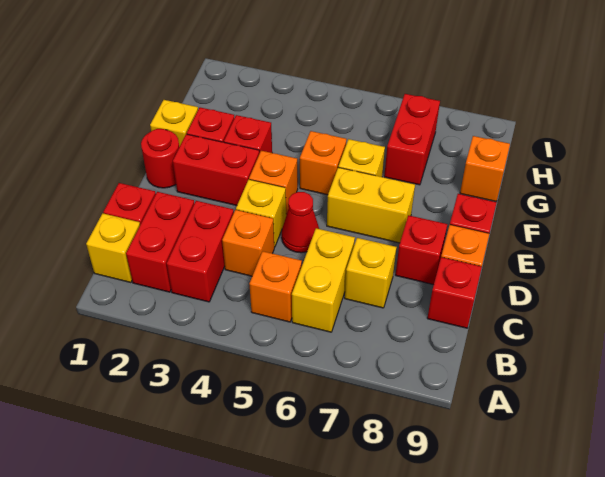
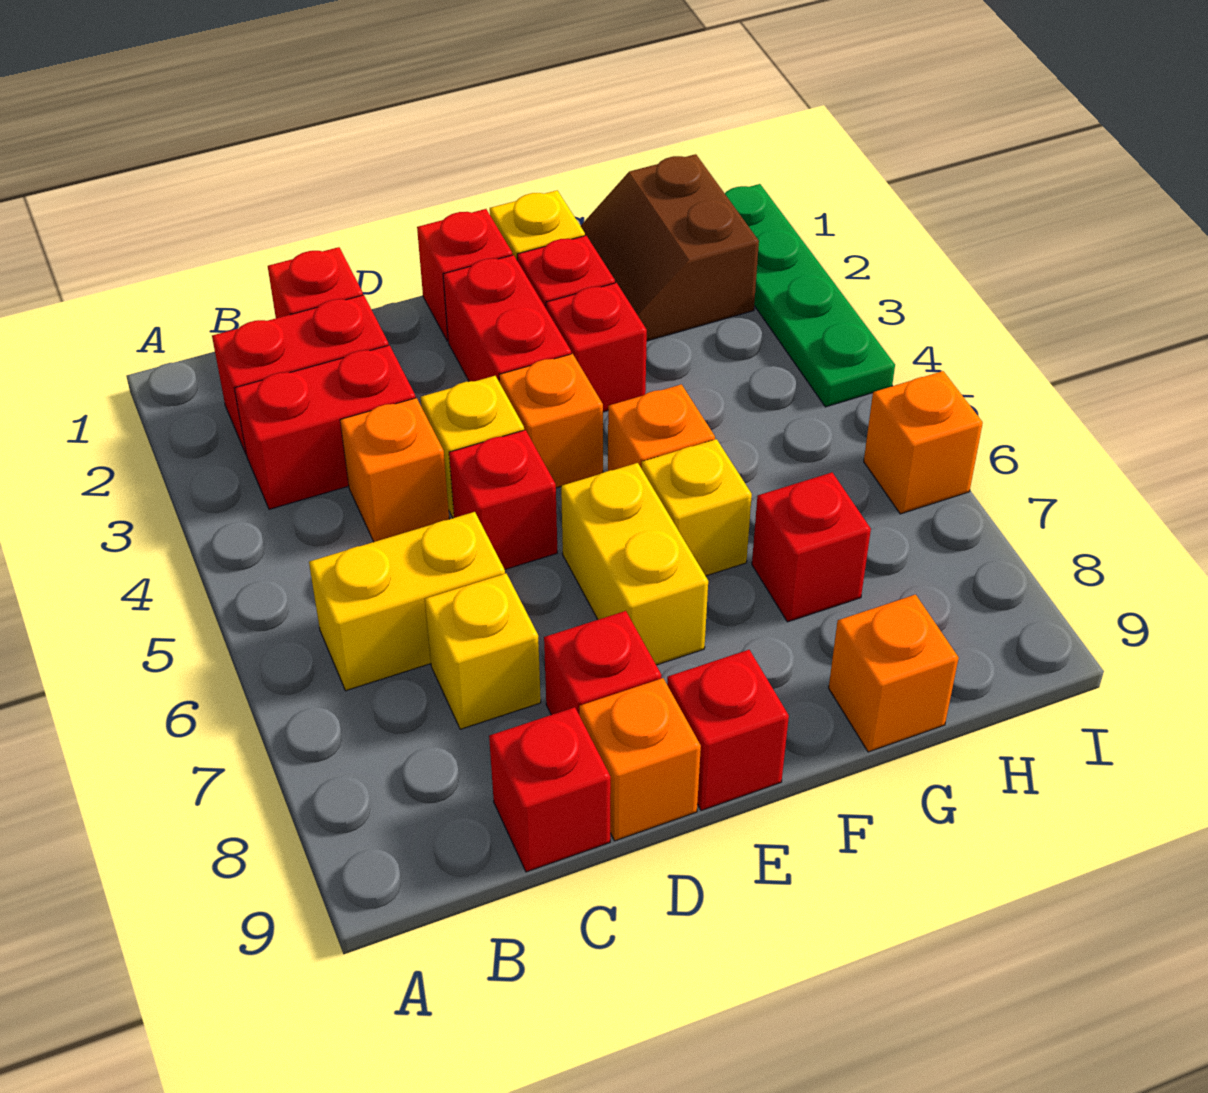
yellow brick B1 level 1 -> none
orange brick B5 level 1 -> orange brick I6 level 1
red cone D5 level 1 -> red brick D5 level 1
red round brick E1 level 1 -> red brick E1 level 1
none -> brown slope G1:H2 level 1 top H
red brick G7:H7 level 1 -> red brick G7 level 1
none -> green plate I1:I4 level 1

